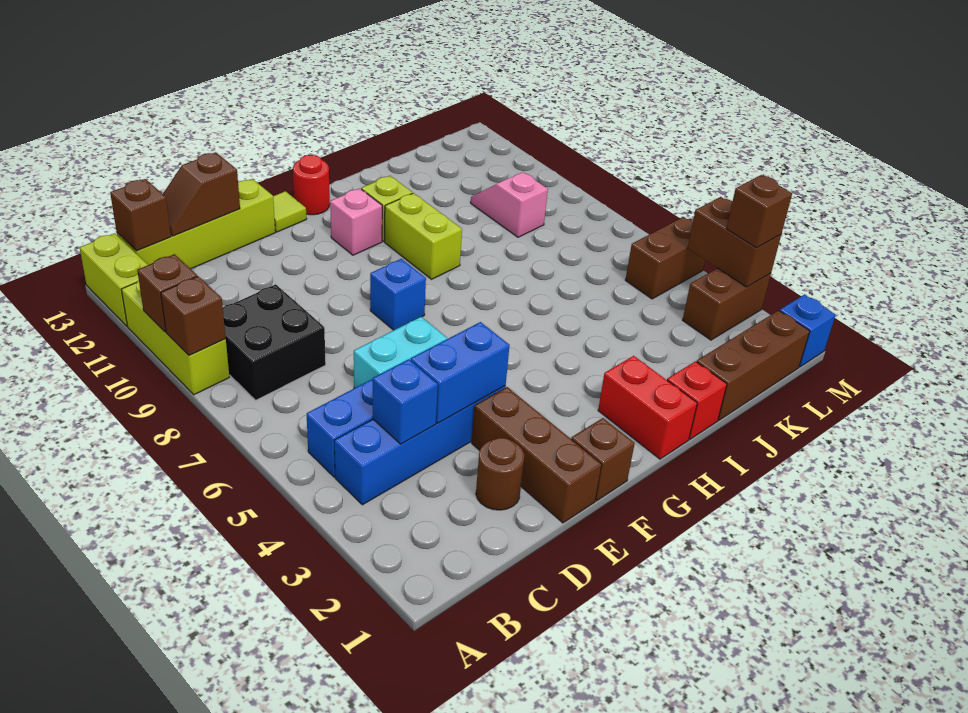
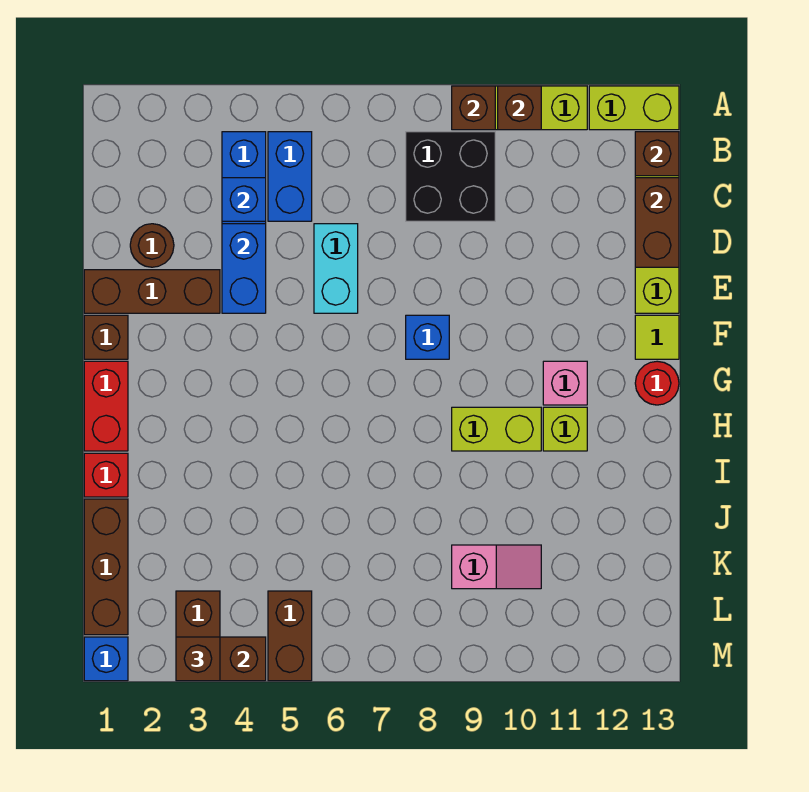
brown slope C13:D13 level 2 top D -> brown brick C13:D13 level 2
red brick H1:H2 level 1 -> red brick G1:H1 level 1

